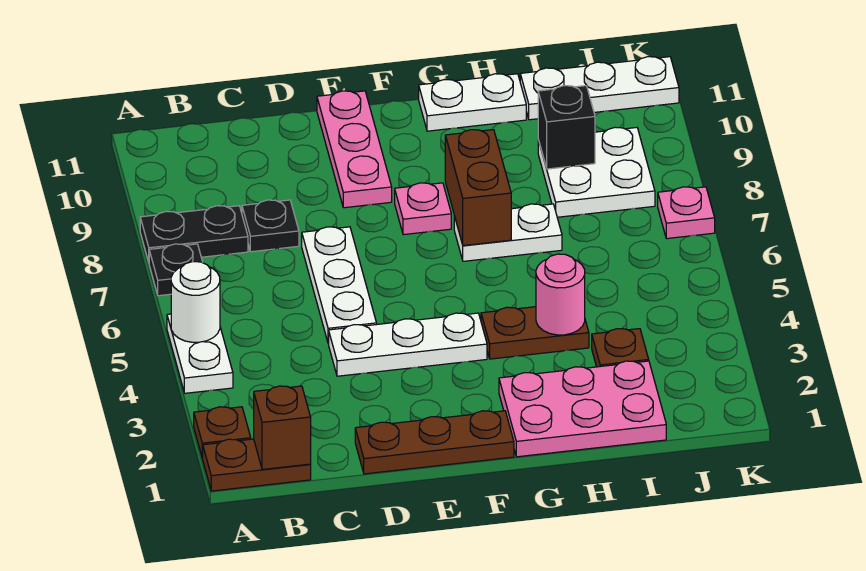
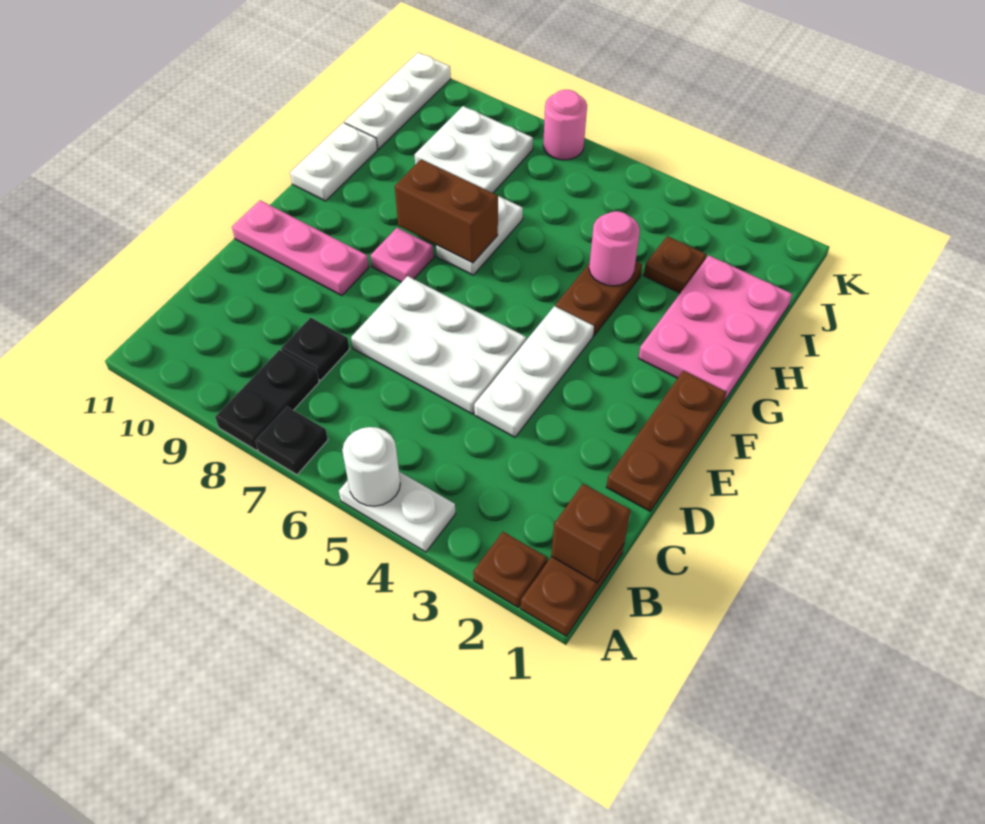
white plate D5:D7 level 1 -> white plate D5:E7 level 1
black brick I9 level 2 -> none
pink plate K7 level 1 -> pink round brick K7 level 1

